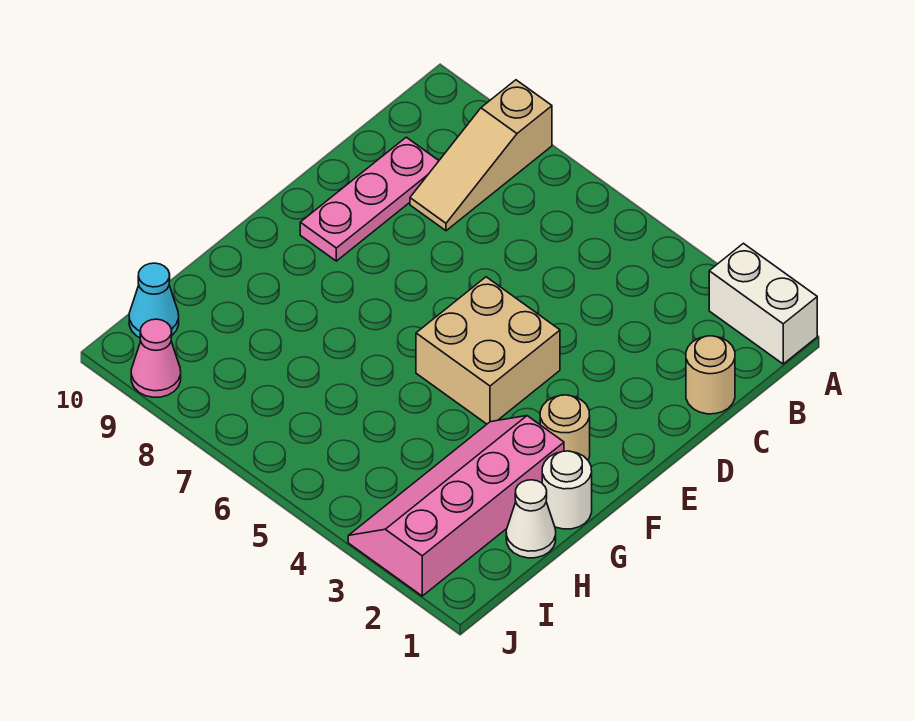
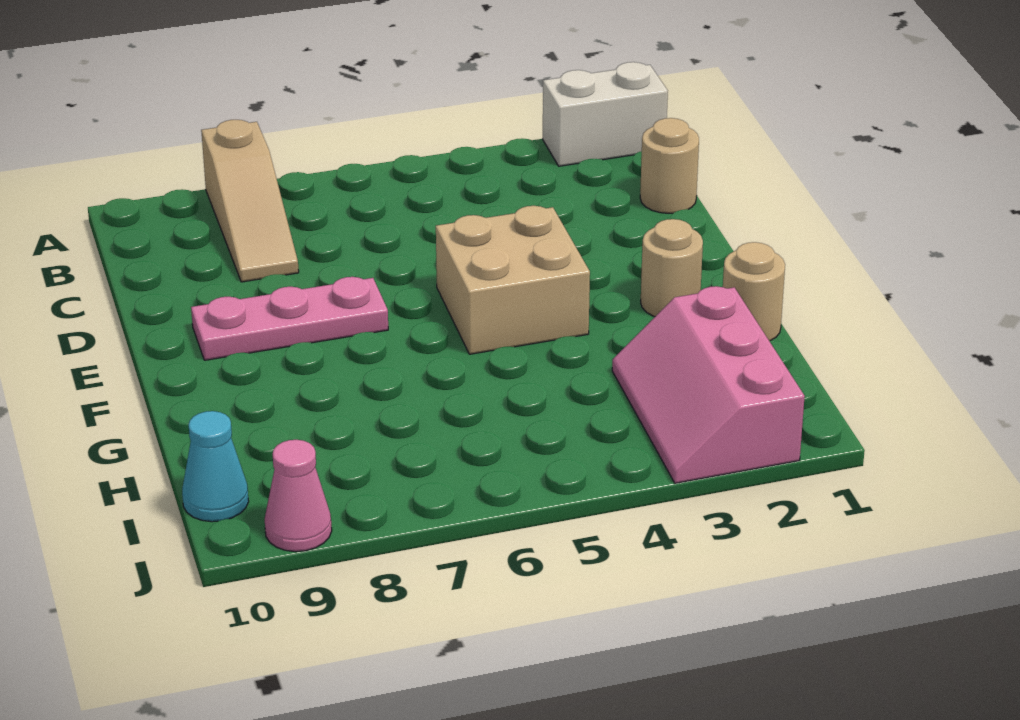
pink plate C9:E9 level 1 -> pink plate E7:E9 level 1
white round brick G1 level 1 -> tan round brick G1 level 1
pink slope G2:J3 level 1 top 2 -> pink slope H2:J3 level 1 top 2
white cone H1 level 1 -> none

